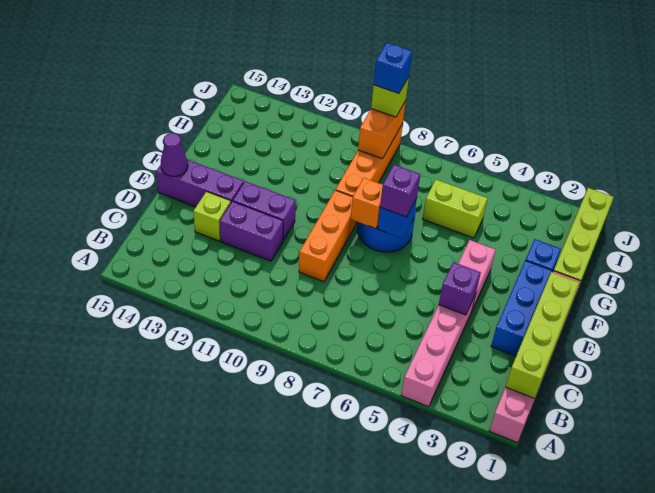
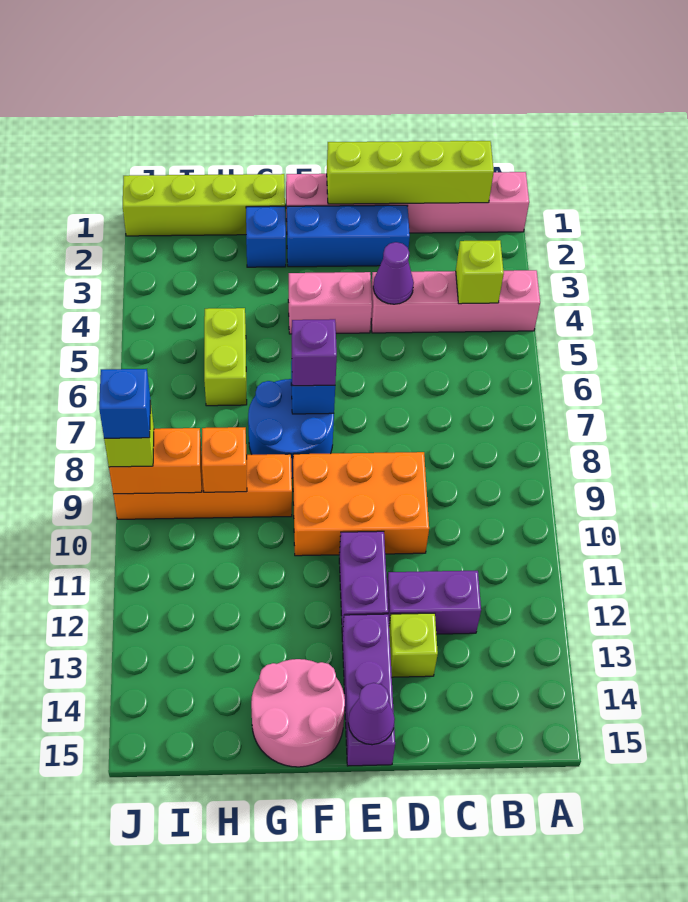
none -> lime brick B4 level 2
purple brick D4 level 2 -> purple cone D4 level 2
orange brick D9:F9 level 1 -> orange brick D9:F10 level 1
purple brick D11:D12 level 1 -> purple brick C12:D12 level 1
orange brick F8 level 2 -> orange brick H9 level 2
none -> pink round brick F14:G15 level 1

